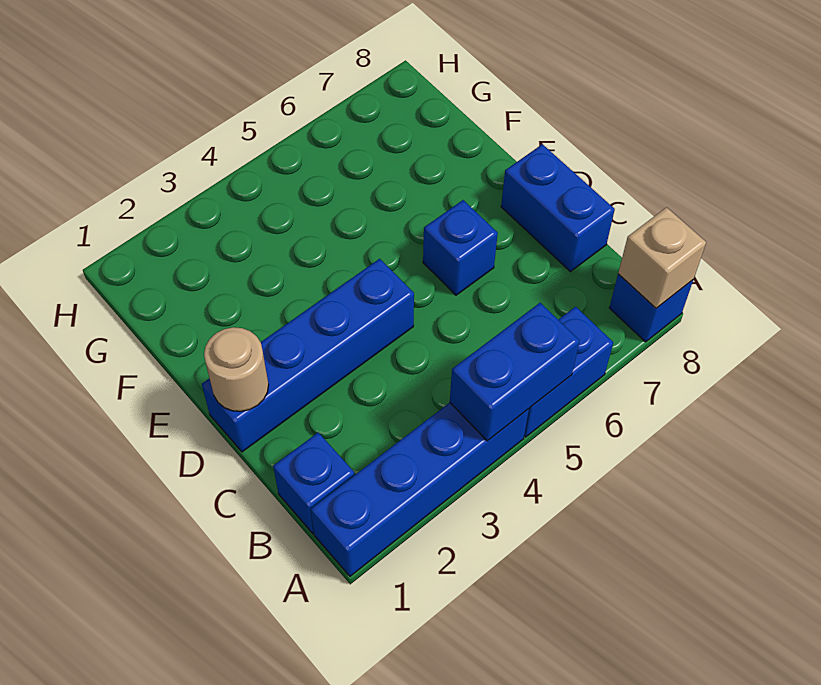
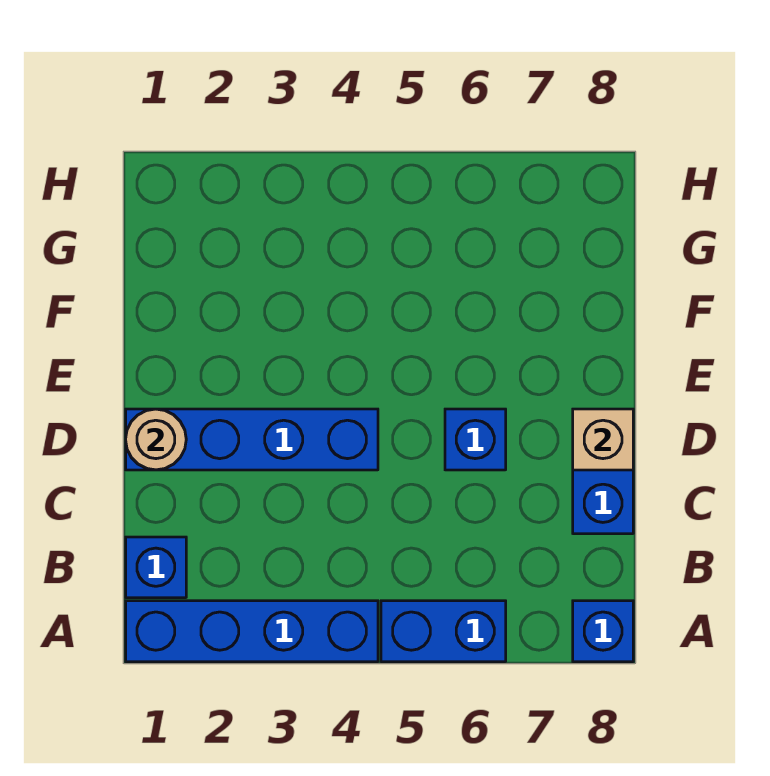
blue brick A4:A5 level 2 -> none
tan brick A8 level 2 -> tan brick D8 level 2

